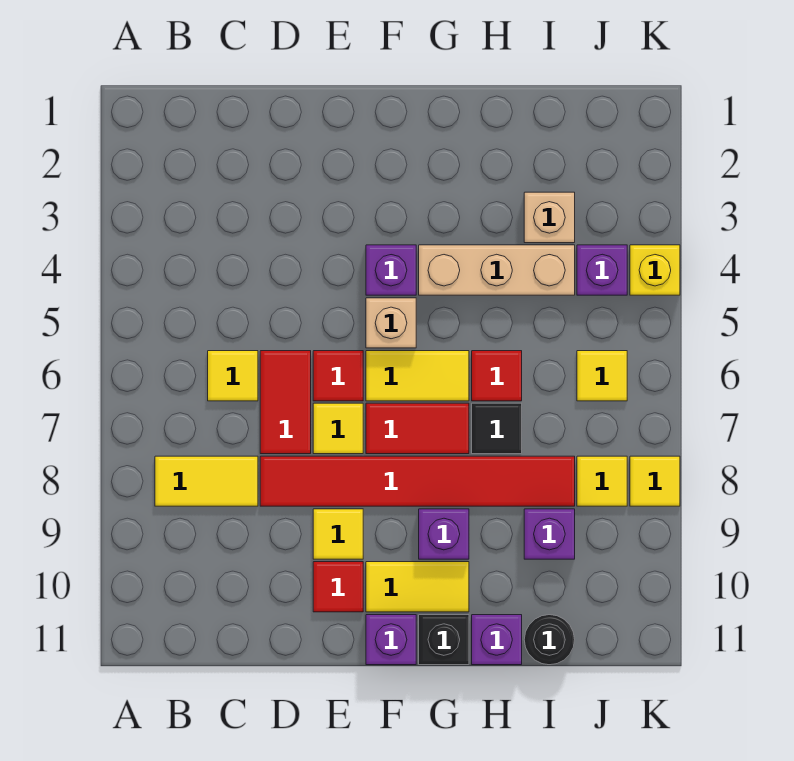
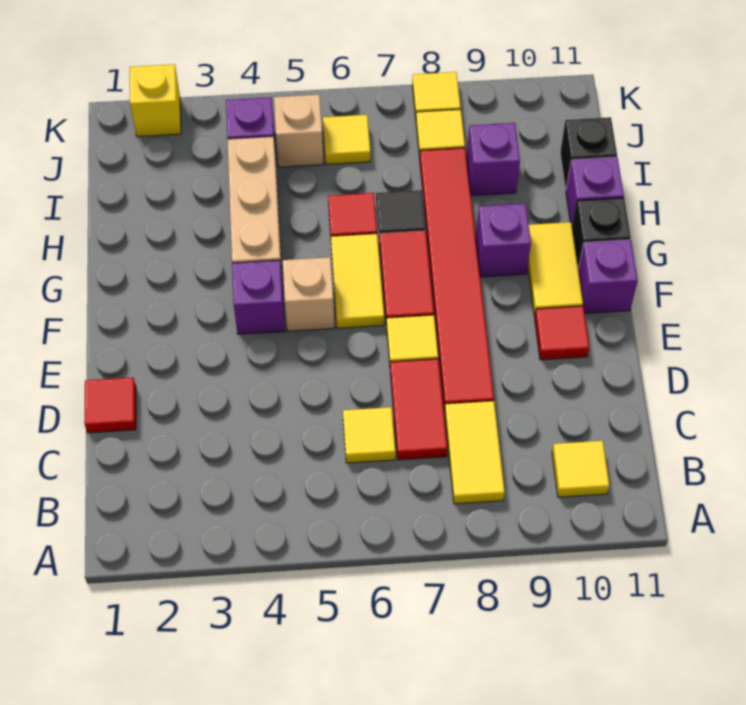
red tile D6:D7 level 1 -> red tile C7:D7 level 1
red tile E6 level 1 -> red tile D1 level 1
yellow tile E9 level 1 -> yellow tile B10 level 1
tan brick I3 level 1 -> tan brick J5 level 1
black round brick I11 level 1 -> black brick I11 level 1
yellow brick K4 level 1 -> yellow brick K2 level 1

